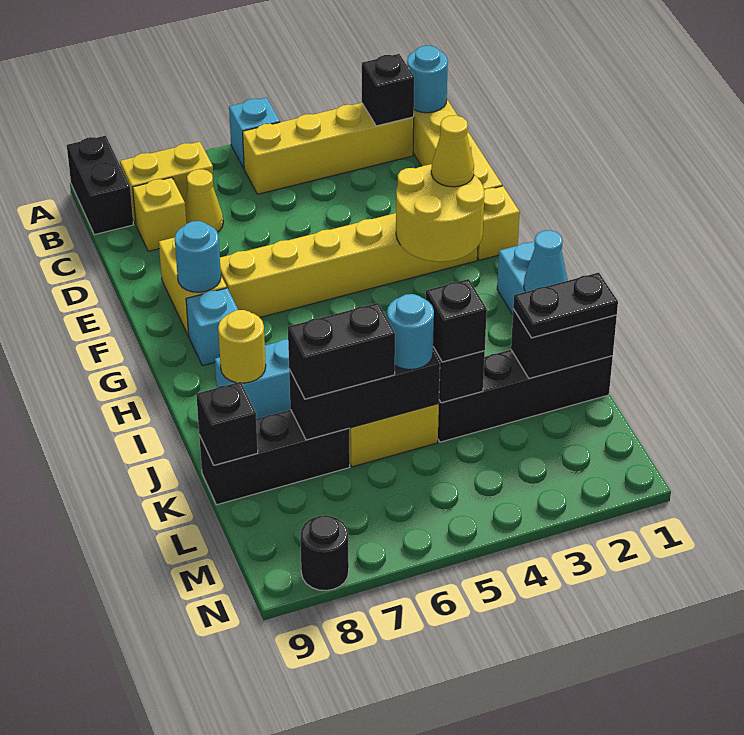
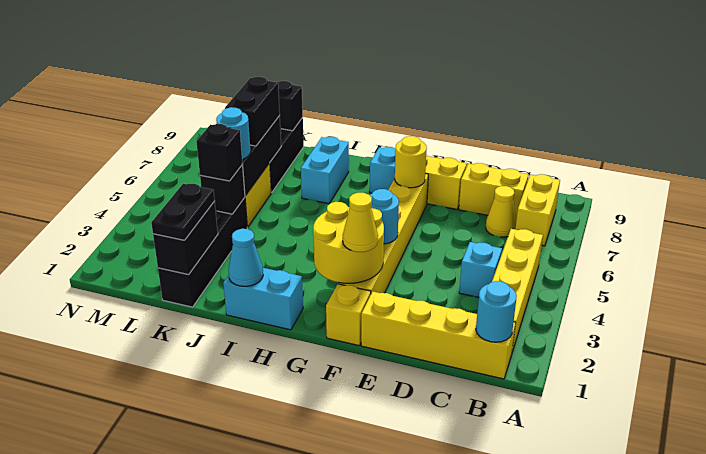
cyan brick A5 level 1 -> cyan brick C4 level 1
black brick A9:B9 level 1 -> none
black brick B2 level 2 -> none
yellow brick C8 level 1 -> yellow brick C8:D8 level 1
cyan round brick F8 level 2 -> cyan round brick F4 level 2
yellow round brick I8 level 2 -> yellow round brick F7 level 2
black round brick N8 level 1 -> none

